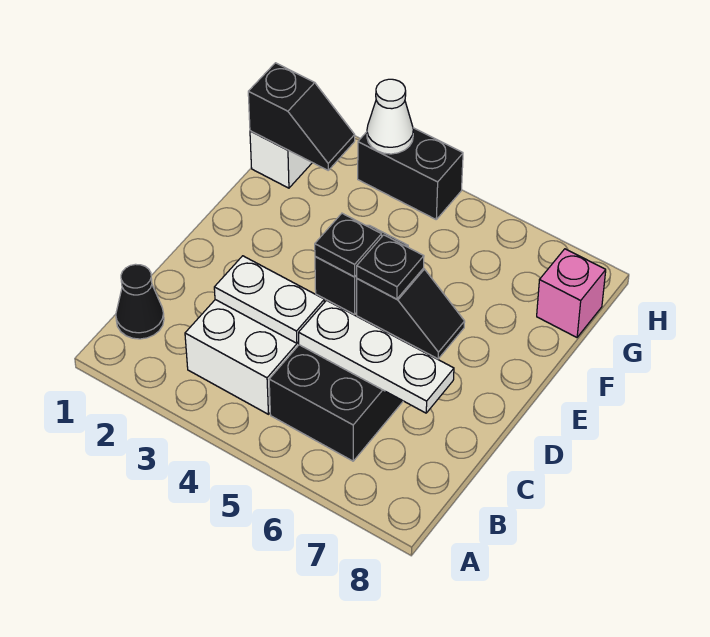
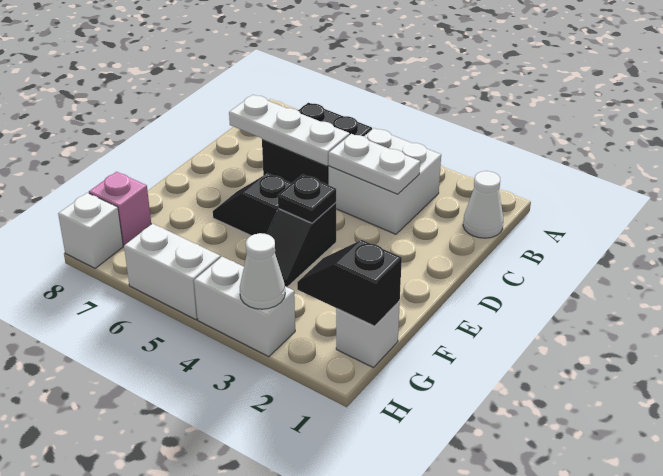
black cone B1 level 1 -> white cone B1 level 1
black plate E5 level 2 -> none
black brick H3:H4 level 1 -> white brick H3:H4 level 1
none -> white brick H5:H6 level 1
none -> white brick H8 level 1

